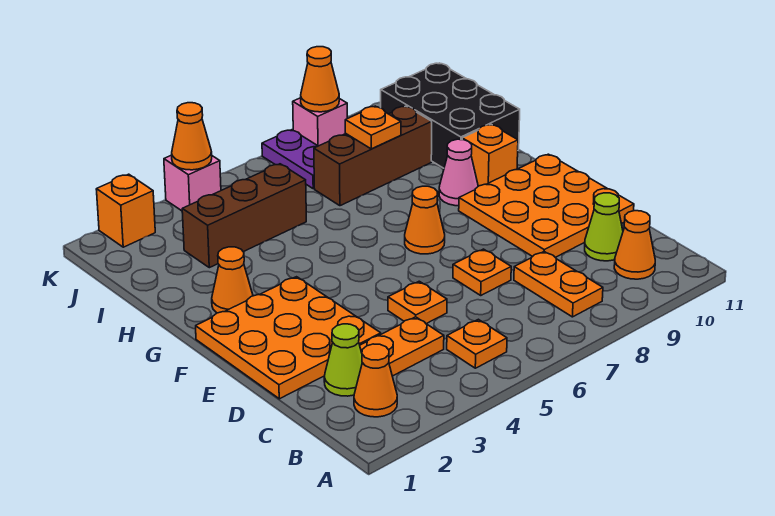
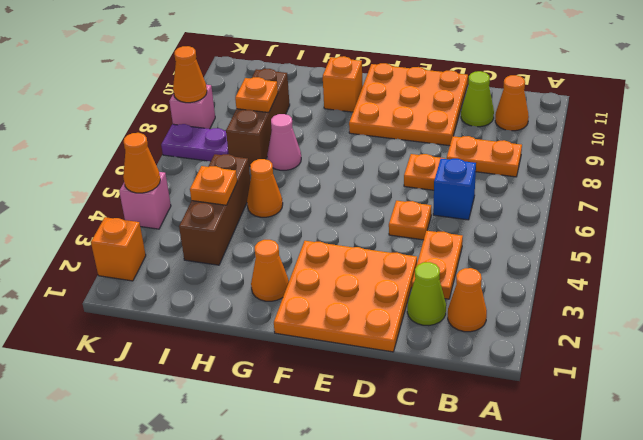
orange plate B5 level 1 -> orange plate I4 level 2
none -> blue brick C6 level 1
orange cone F7 level 1 -> orange cone H5 level 1
pink cone G9 level 1 -> pink cone H7 level 1
black brick H10:J11 level 1 -> none

